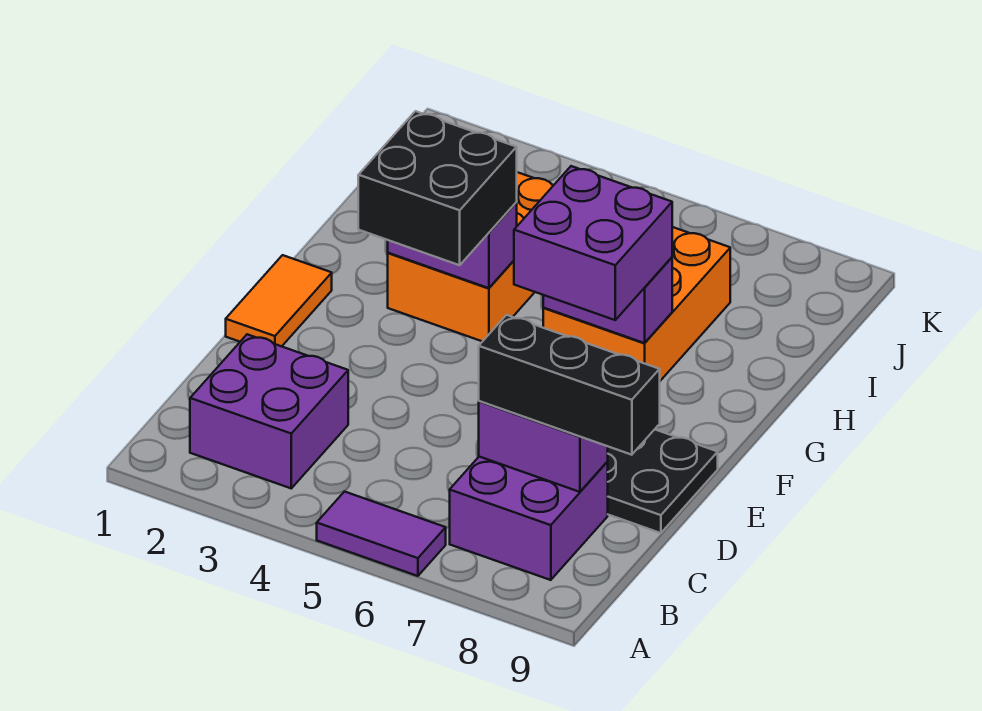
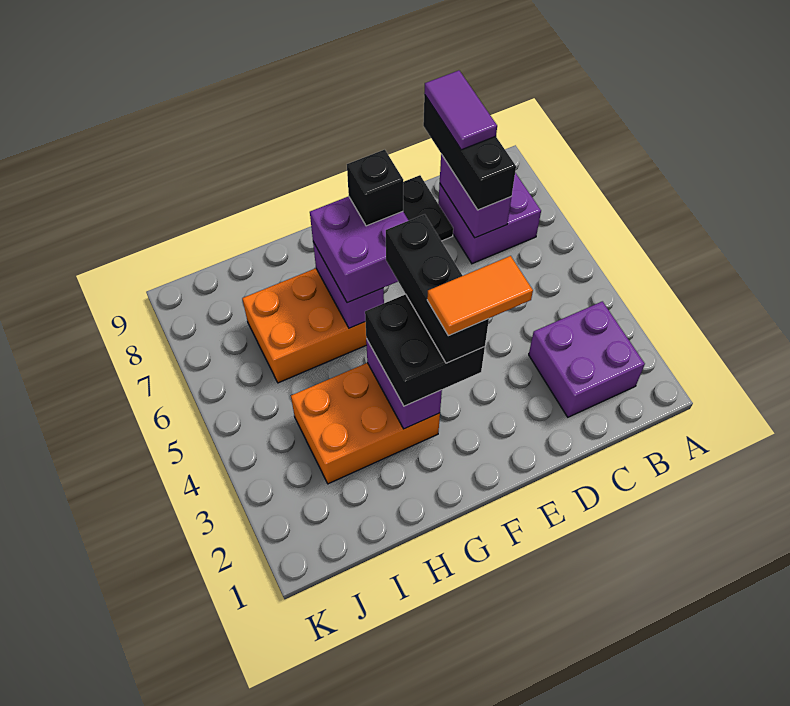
purple tile A5:A6 level 1 -> purple tile C8:C9 level 4
orange tile E1:F1 level 1 -> orange tile E3:F3 level 5
none -> black brick F3:F5 level 4
none -> black brick F7 level 4

